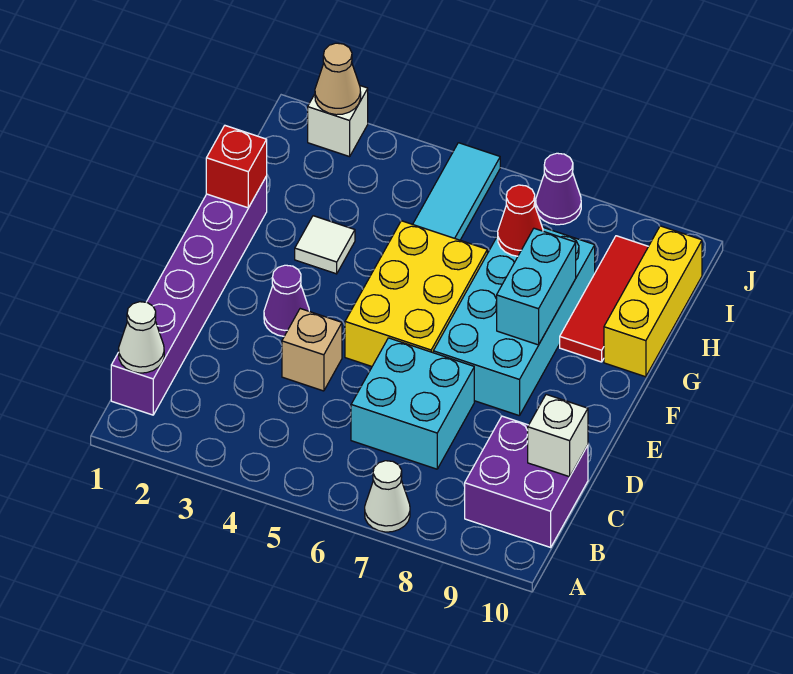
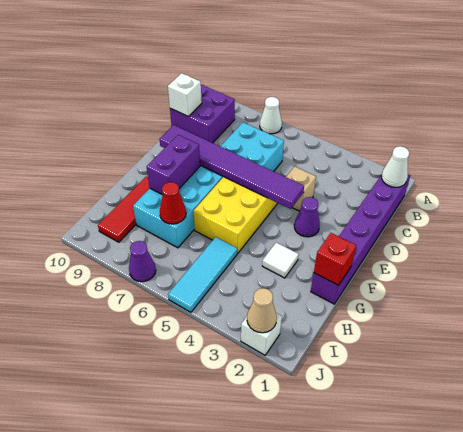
none -> purple tile E4:E9 level 2
cyan brick F8:G8 level 2 -> purple brick F8:G8 level 2
yellow brick G10:I10 level 1 -> none

